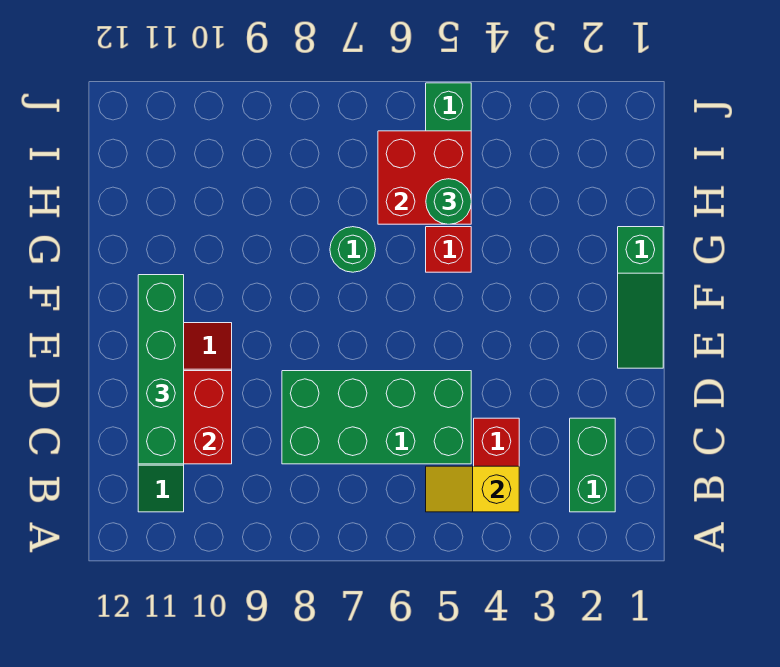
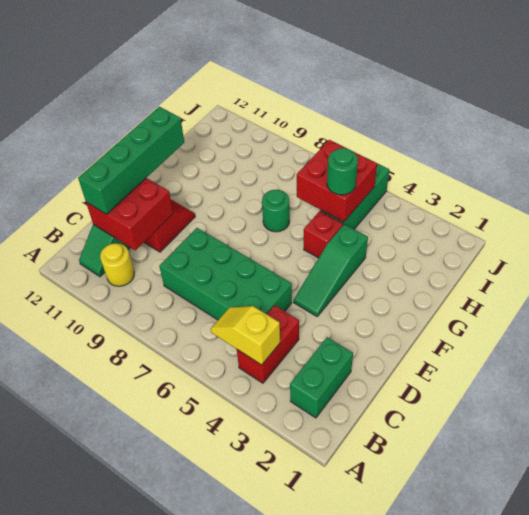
none -> yellow round brick B10 level 1
green slope E1:G1 level 1 top G -> green slope E4:G4 level 1 top G

